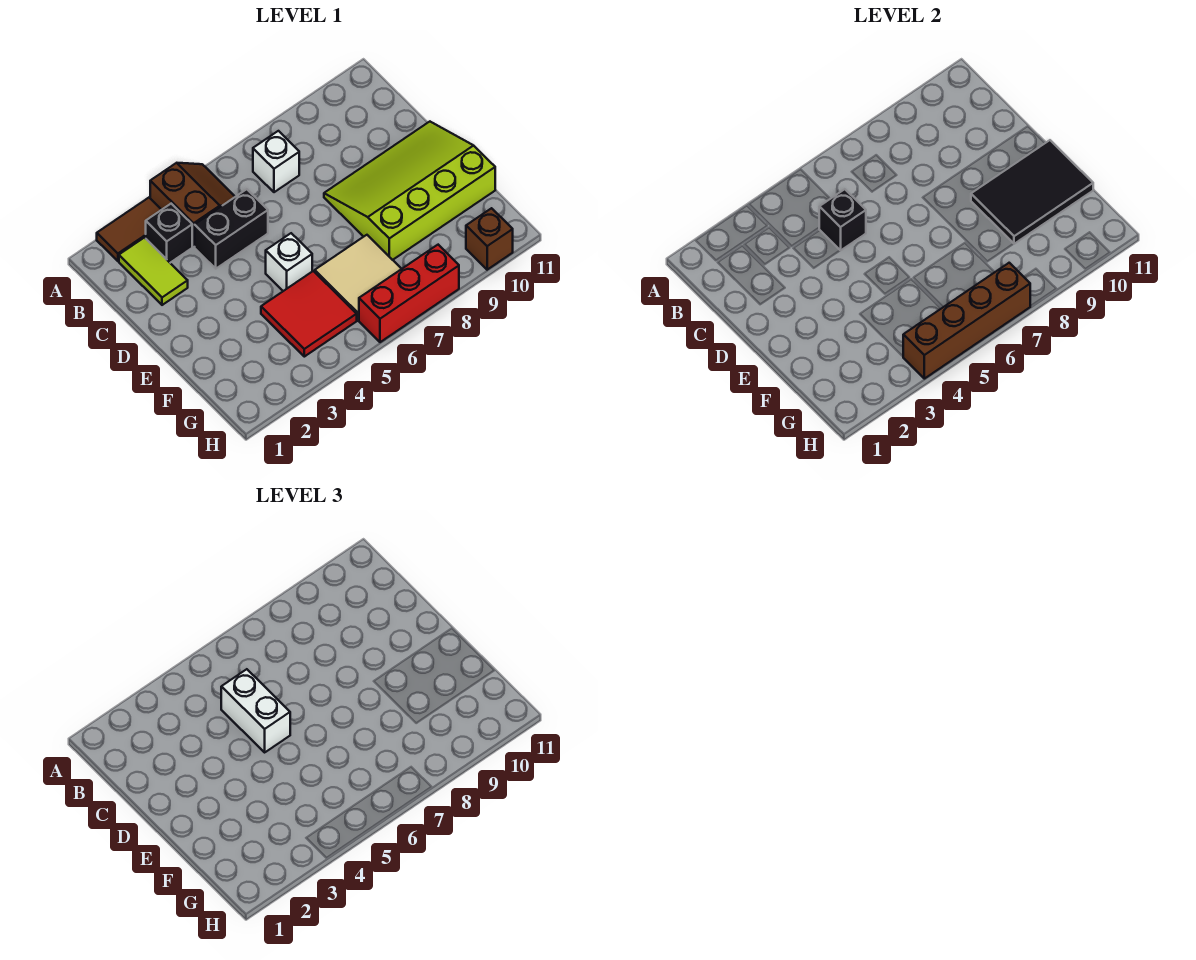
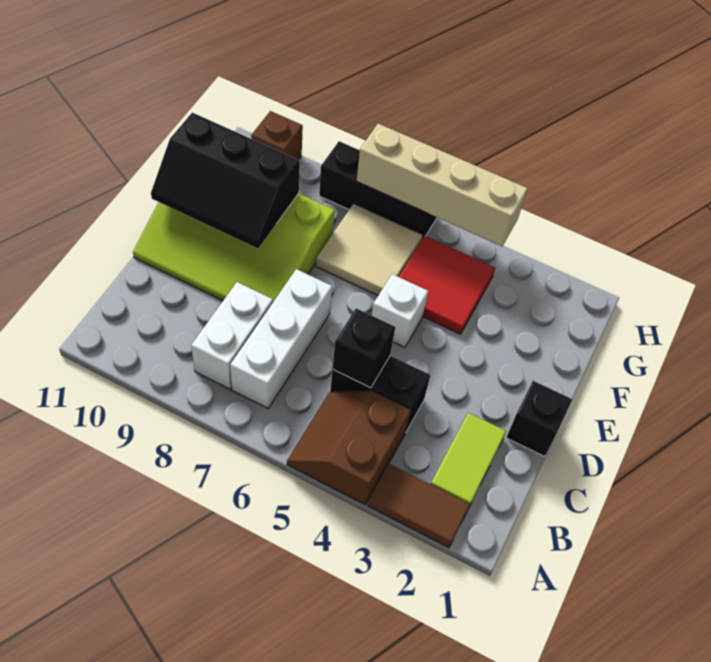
black brick B3 level 1 -> black brick D1 level 1
white brick B7 level 1 -> white brick B7:D7 level 1
white brick C5:D5 level 3 -> white brick B8:C8 level 1
black tile E9:F11 level 2 -> black slope E9:F11 level 2 top F
brown brick H4:H7 level 2 -> tan brick H4:H7 level 2
red brick H6:H8 level 1 -> black brick H6:H8 level 1

